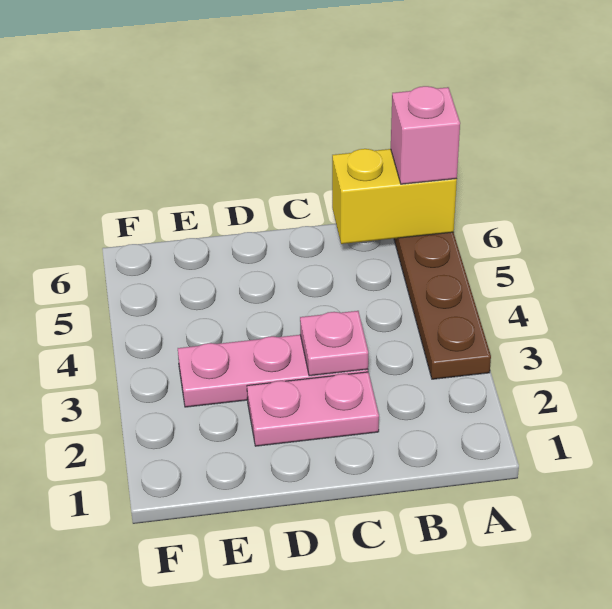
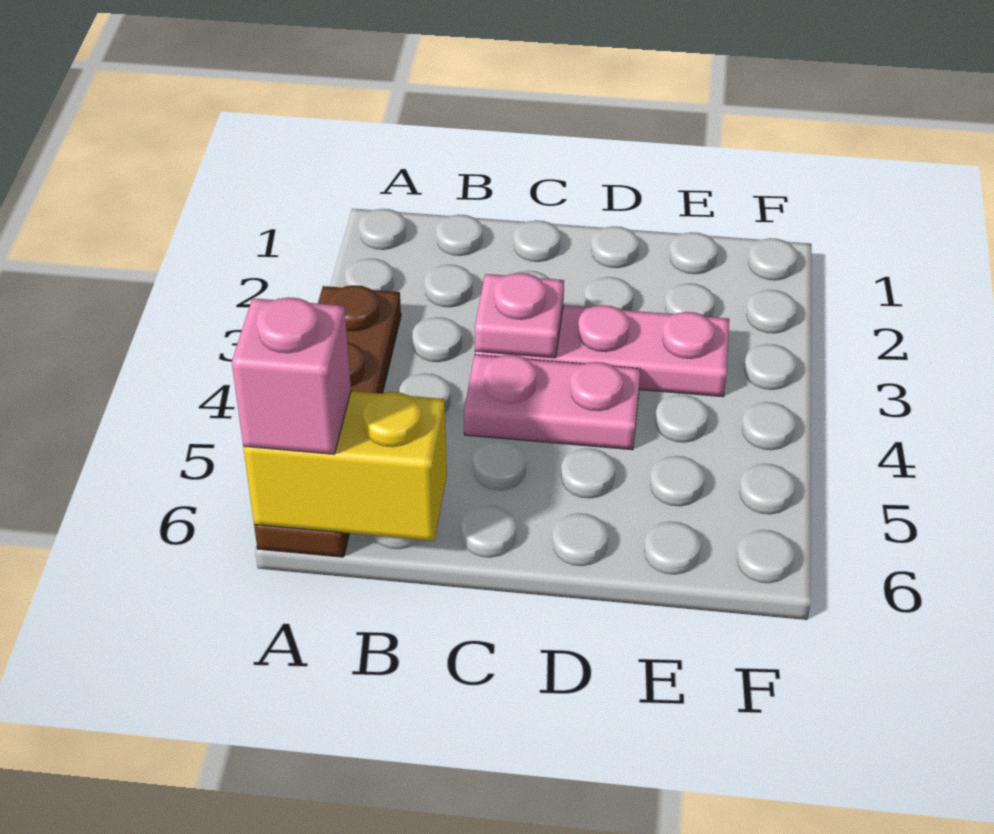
pink plate C2:D2 level 1 -> pink plate C4:D4 level 1

